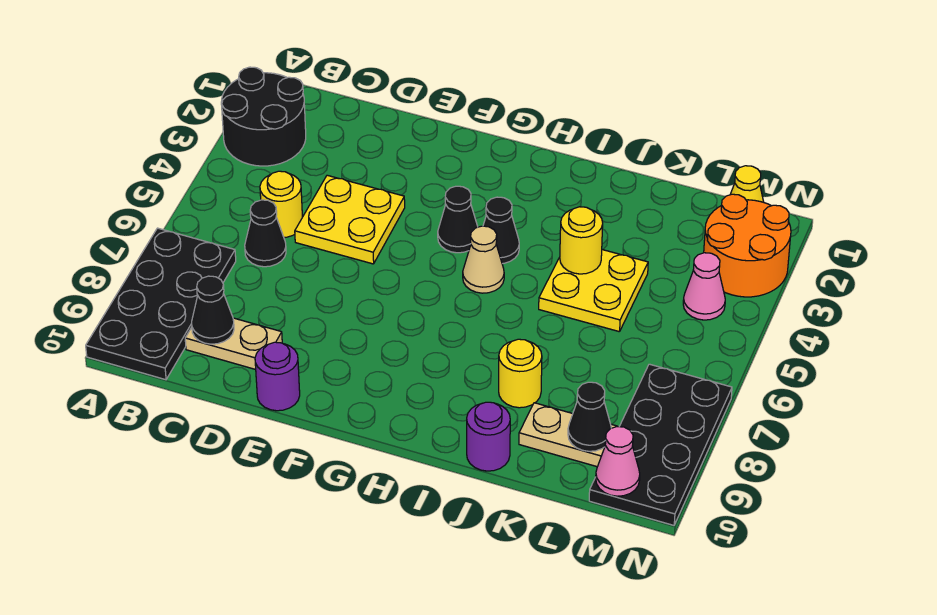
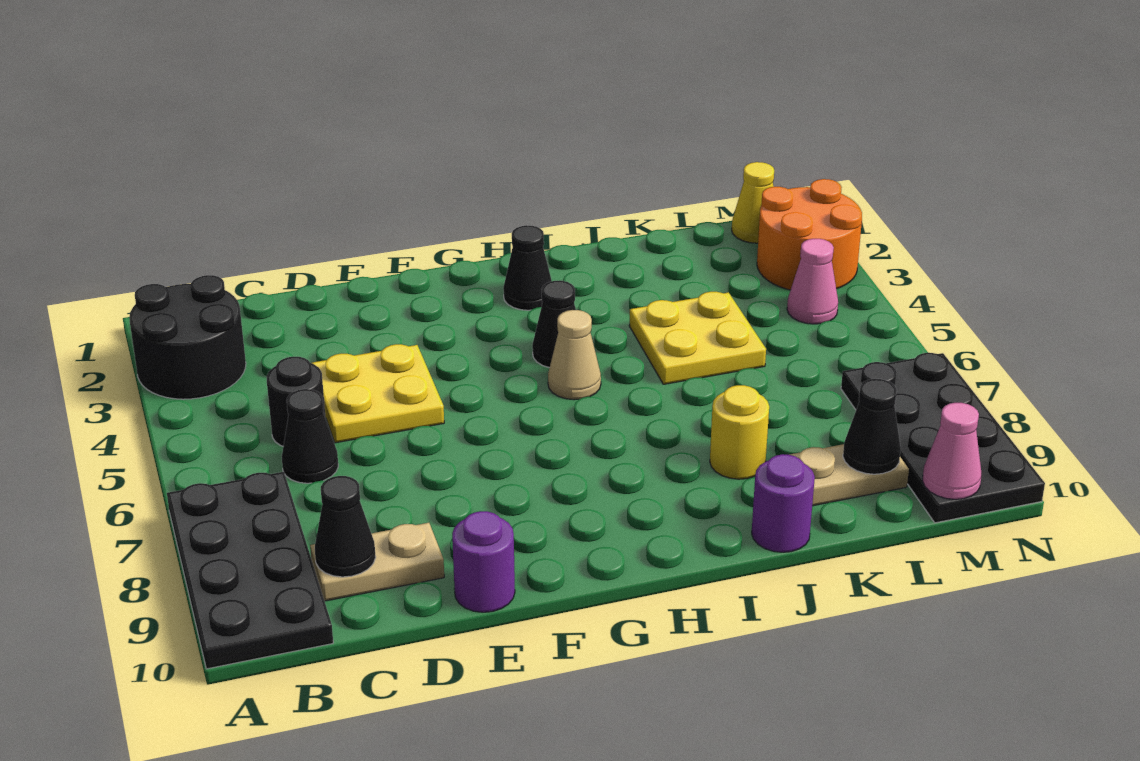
yellow round brick C5 level 1 -> black round brick C5 level 1
black cone G4 level 1 -> black cone H2 level 1
yellow round brick J4 level 2 -> none

